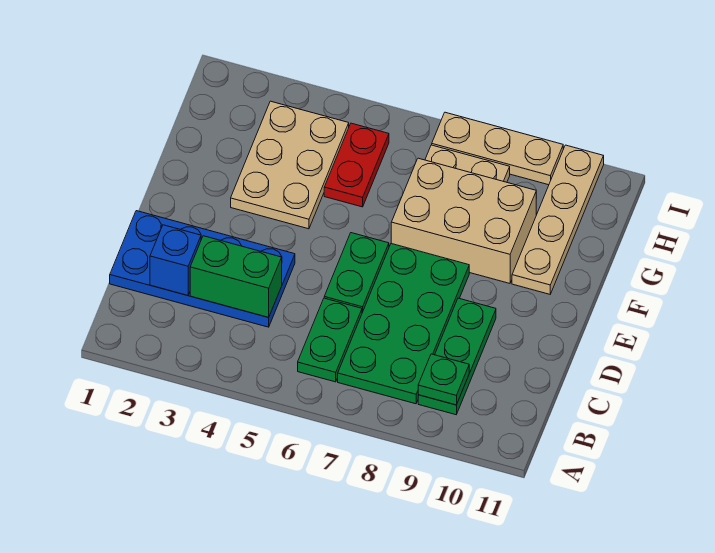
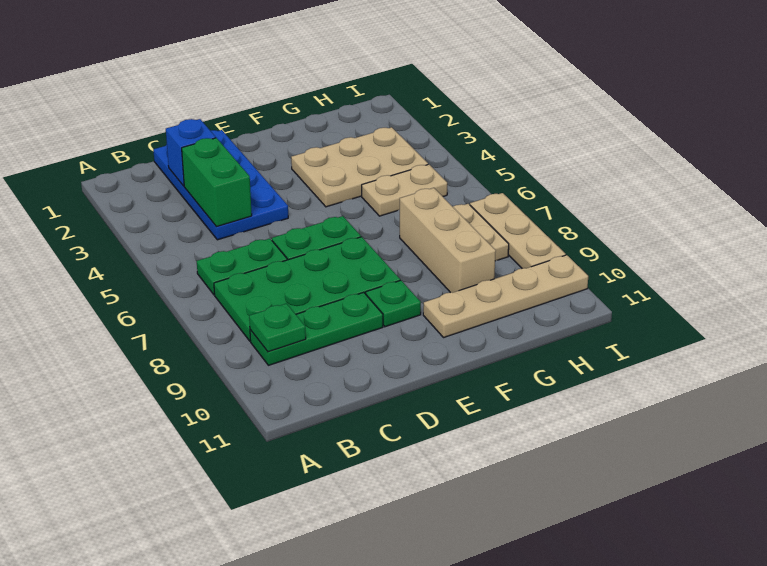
none -> green plate E9 level 1
tan brick F7:G9 level 1 -> tan brick G7:G9 level 1
red plate G5:H5 level 1 -> tan plate G5:H5 level 1

